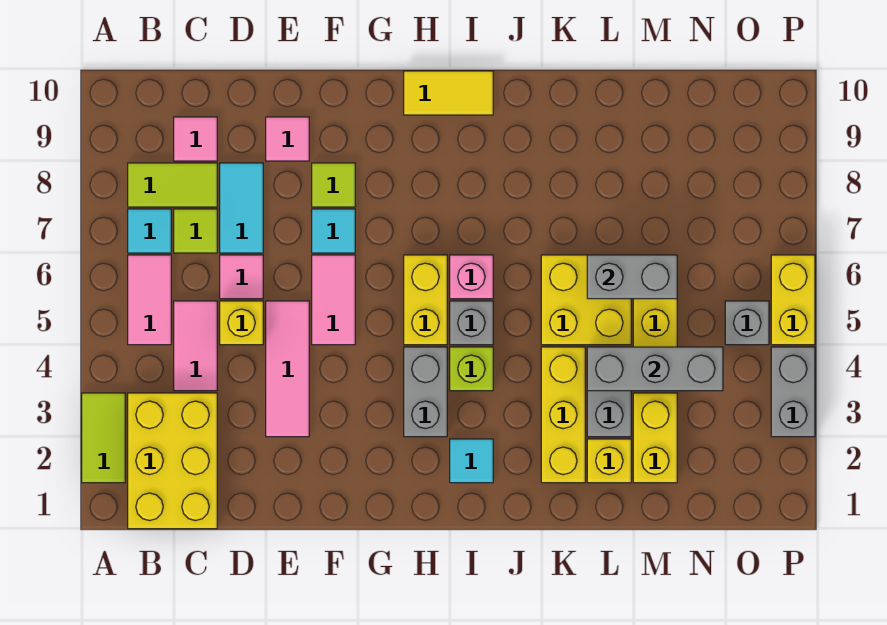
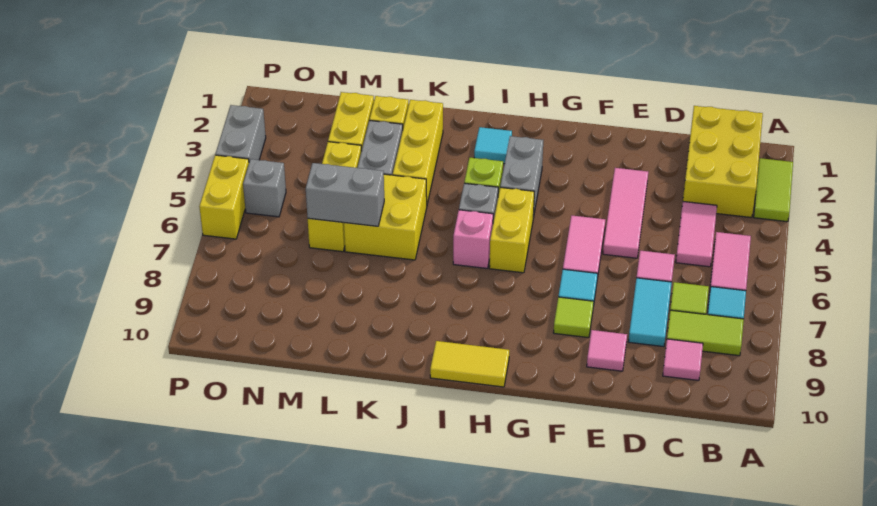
yellow brick D5 level 1 -> none
grey brick L4:N4 level 2 -> none

